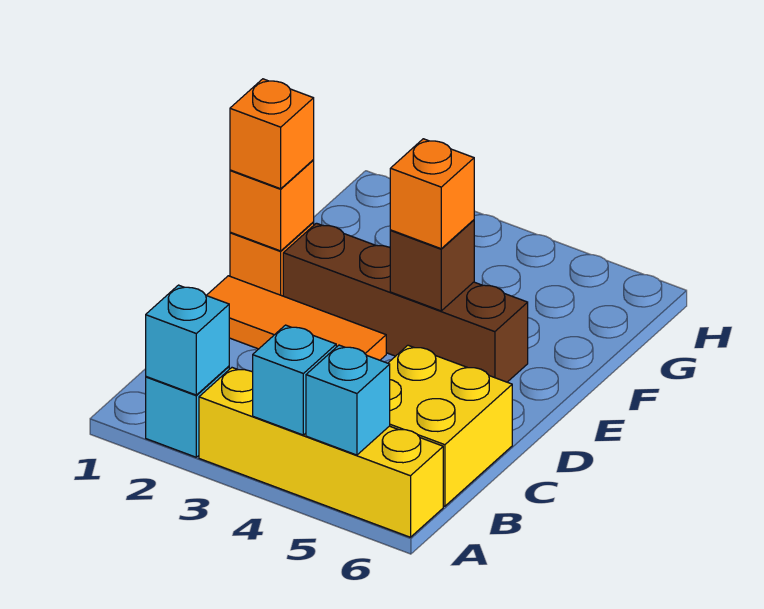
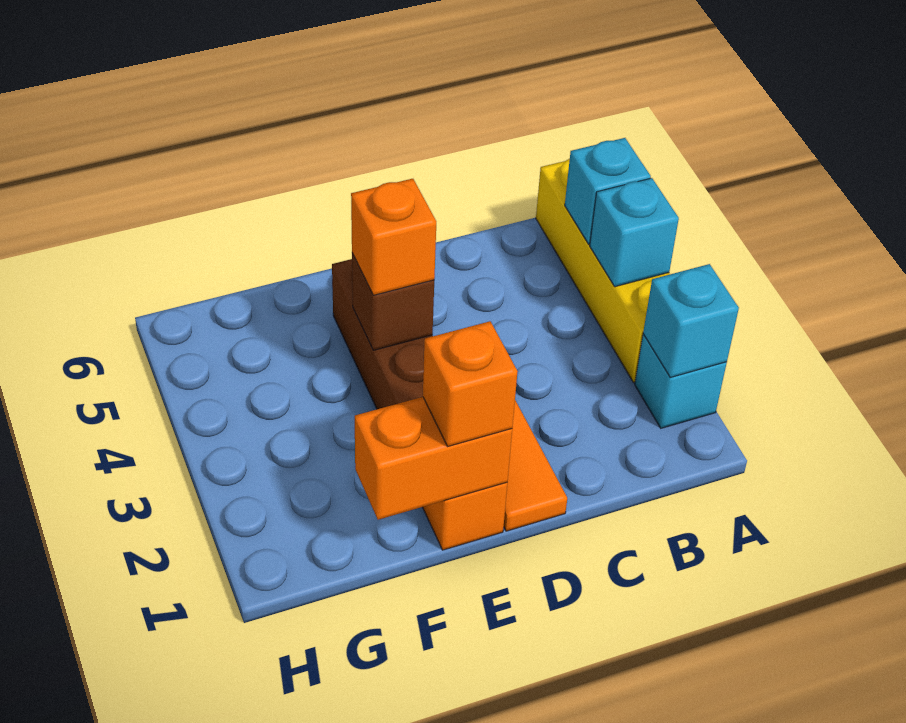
yellow brick B5:C6 level 1 -> none
orange brick E1 level 2 -> orange brick E1:F1 level 2

